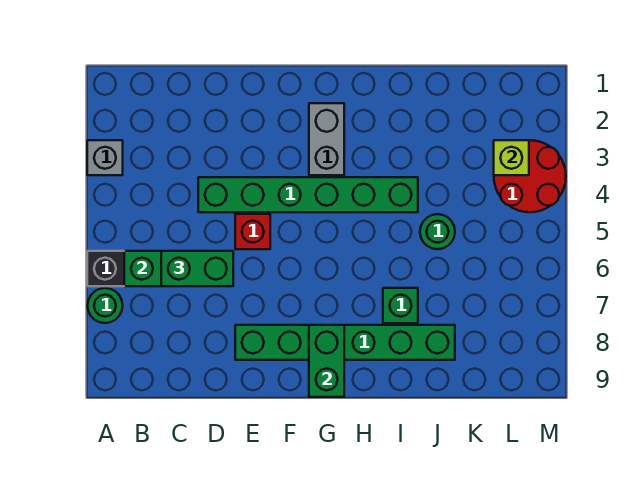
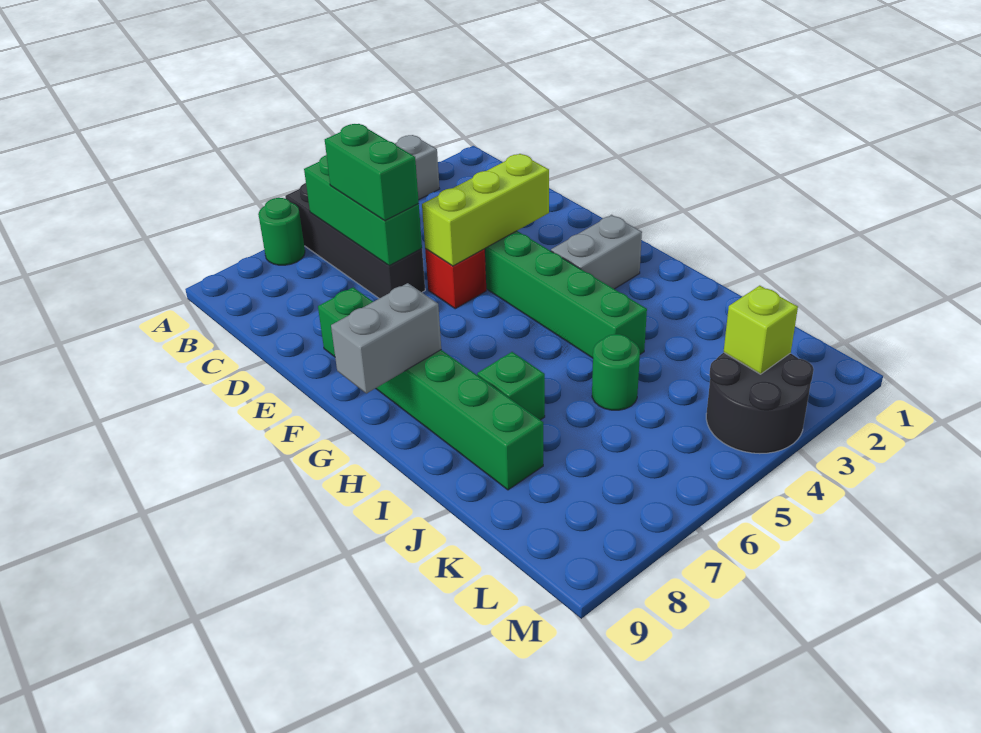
none -> lime brick E3:E5 level 2
green brick G8:G9 level 2 -> grey brick G8:G9 level 2
red round brick L3:M4 level 1 -> black round brick L3:M4 level 1

